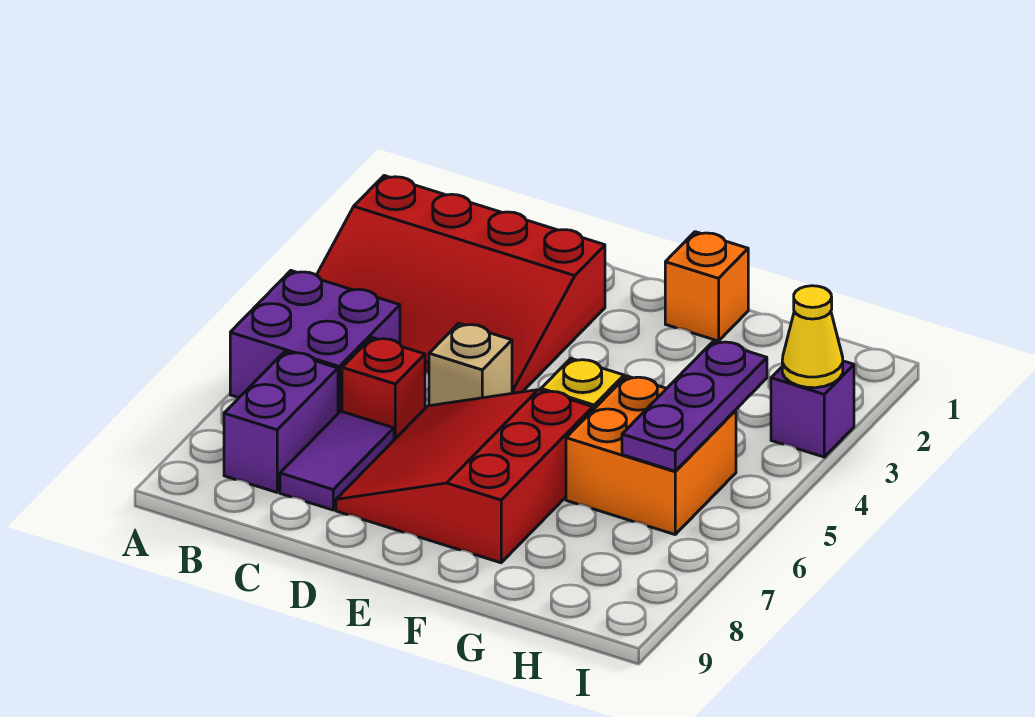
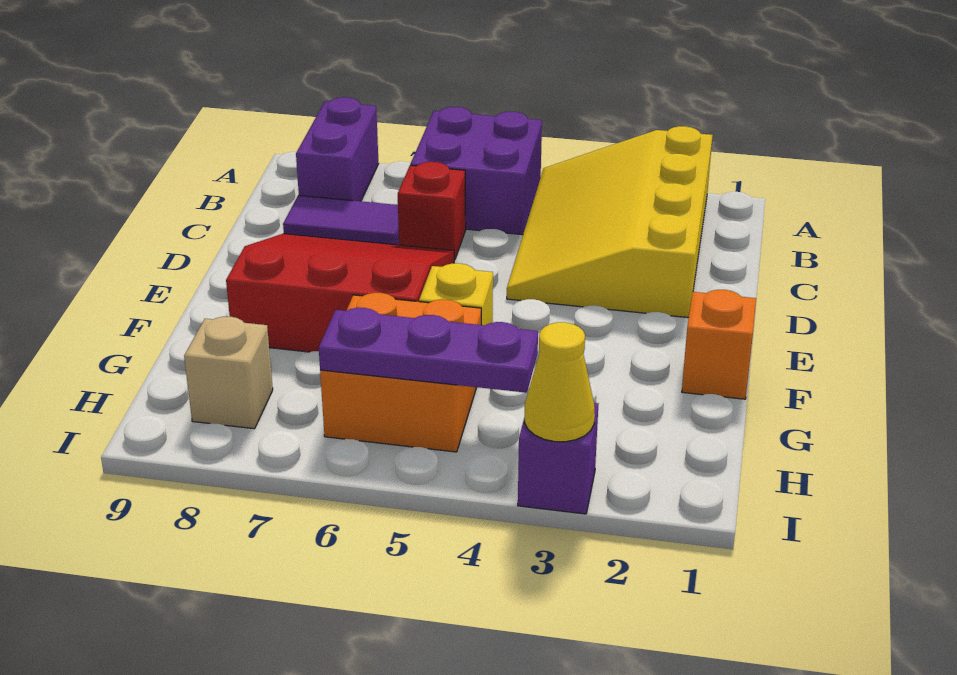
red slope A2:D4 level 1 top 2 -> yellow slope A2:D4 level 1 top 2
purple brick B7:B8 level 1 -> purple brick A8:B8 level 1
tan brick D5 level 1 -> tan brick H8 level 1

